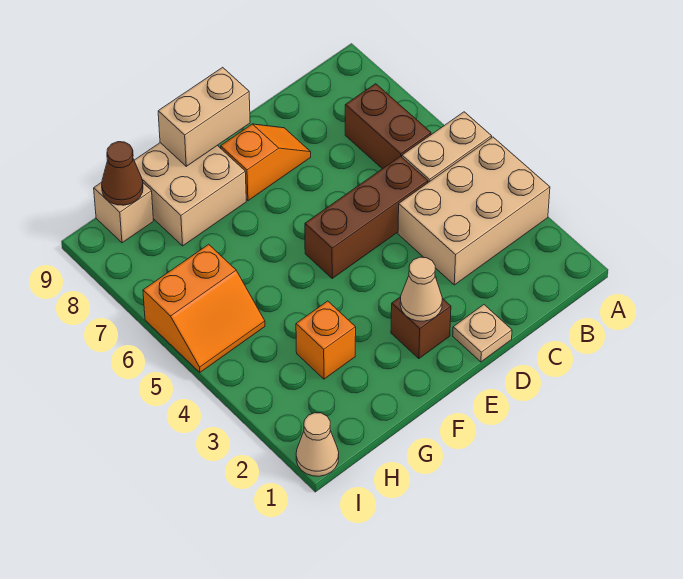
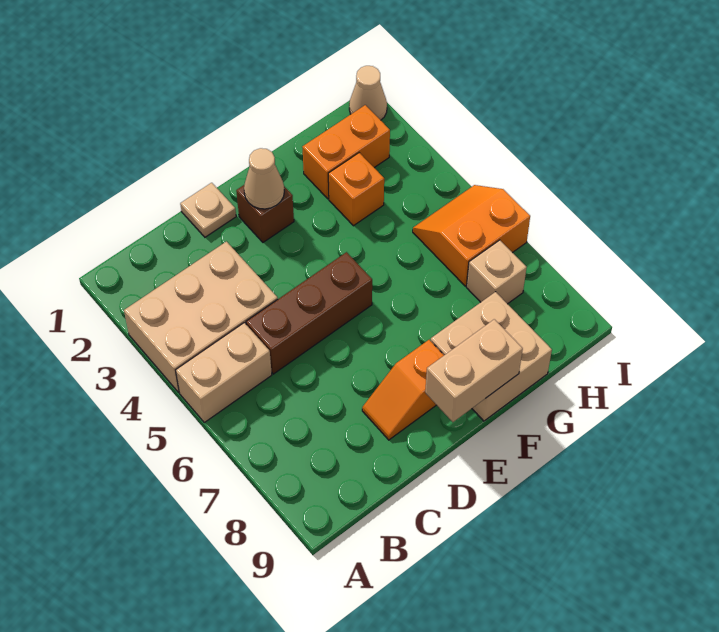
brown brick B6:B7 level 1 -> none
none -> orange brick G2:H2 level 1
tan brick H9 level 1 -> tan brick H7 level 1
brown cone H9 level 2 -> none

